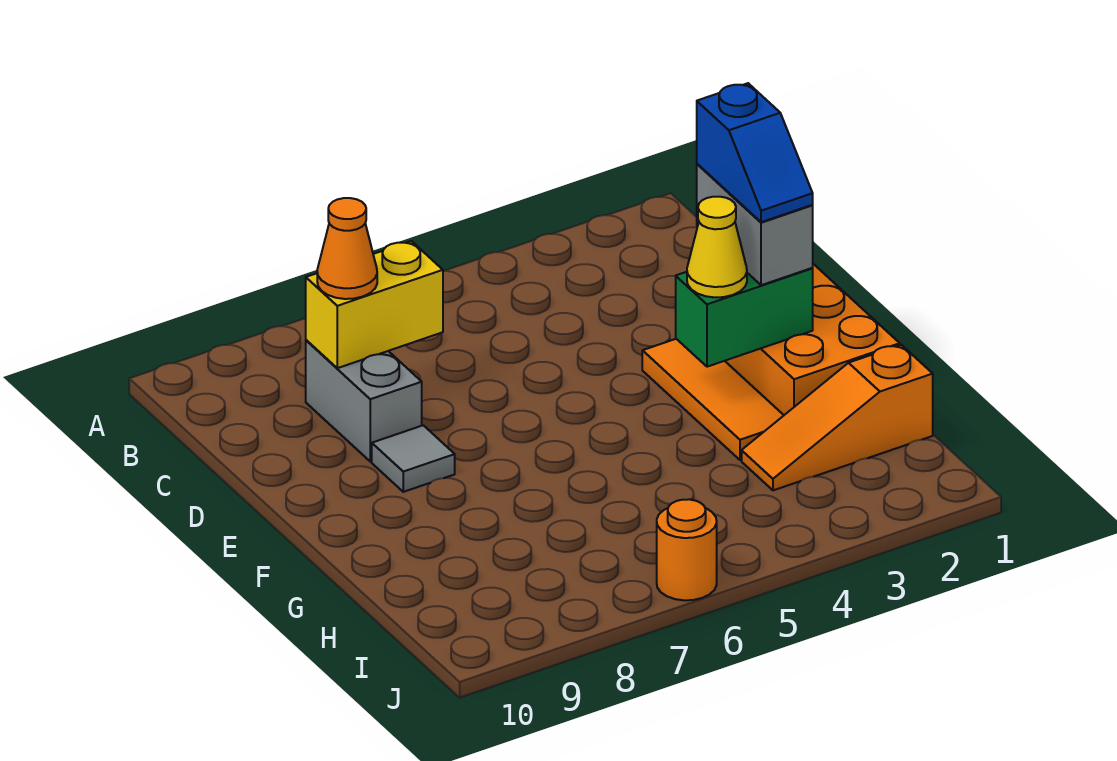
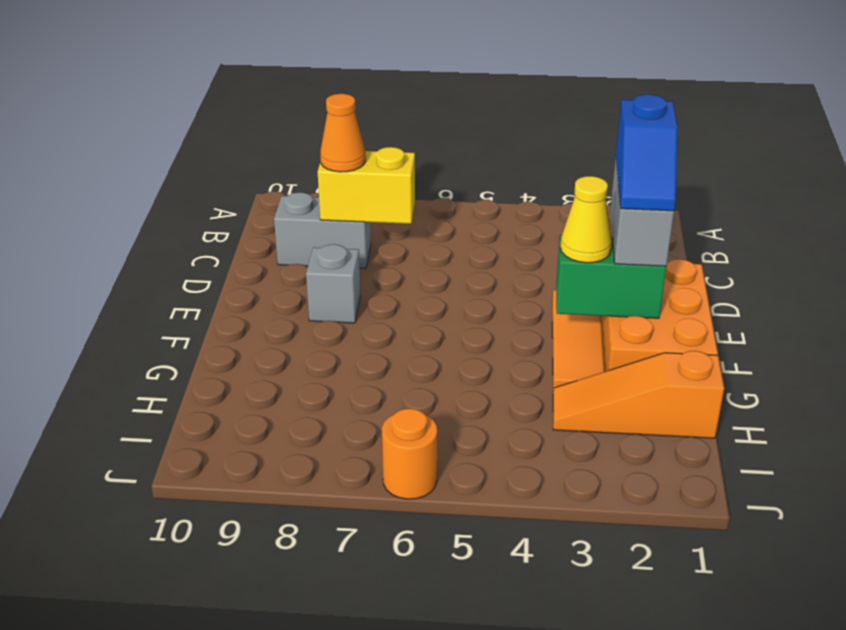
grey brick C8:D8 level 1 -> grey brick C8:C9 level 1
grey tile E8 level 1 -> grey brick E8 level 1

